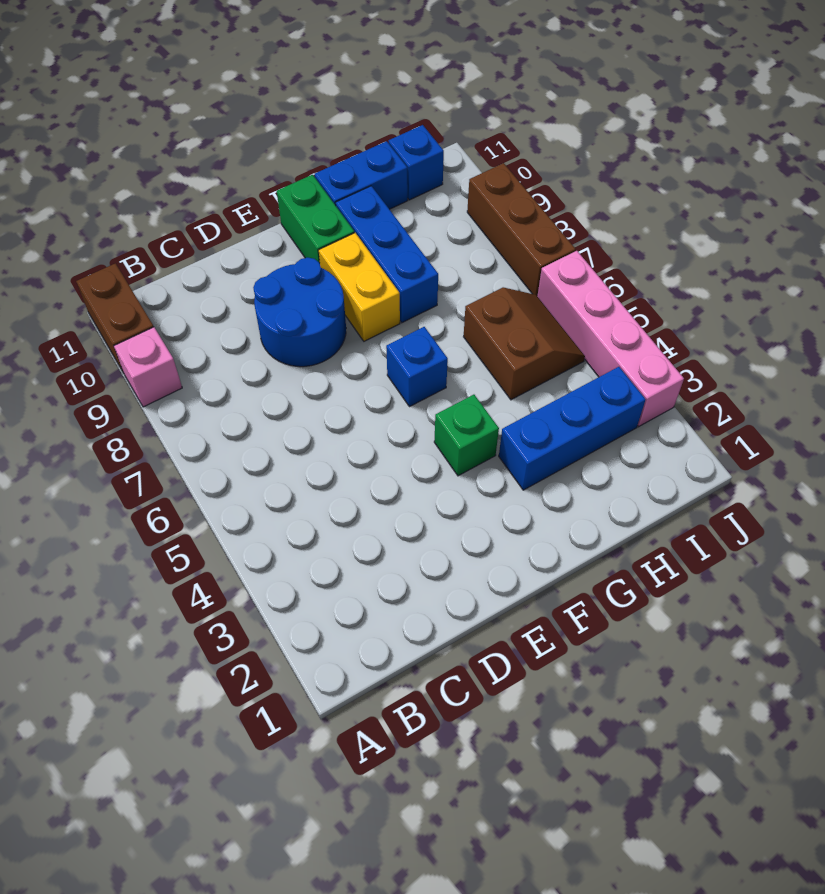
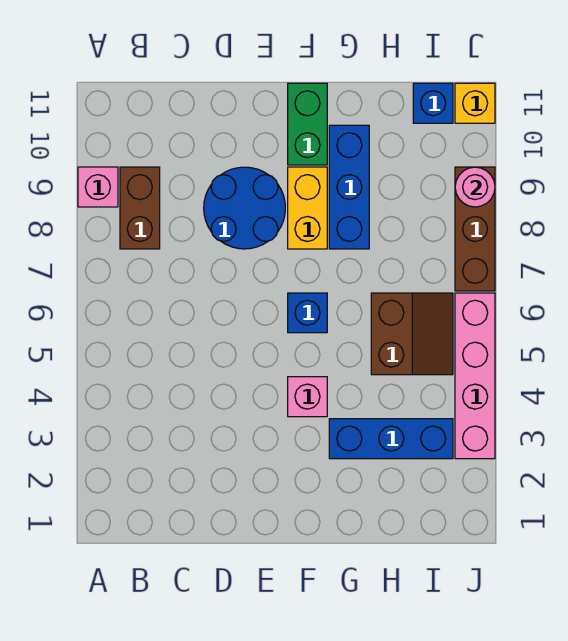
brown brick A10:A11 level 1 -> brown brick B8:B9 level 1
green brick F4 level 1 -> pink brick F4 level 1
blue brick G11:H11 level 1 -> none
none -> pink round brick J9 level 2
none -> yellow brick J11 level 1

